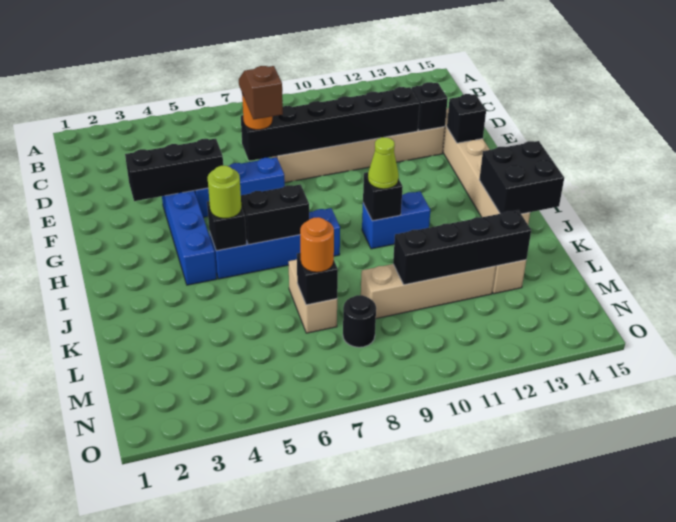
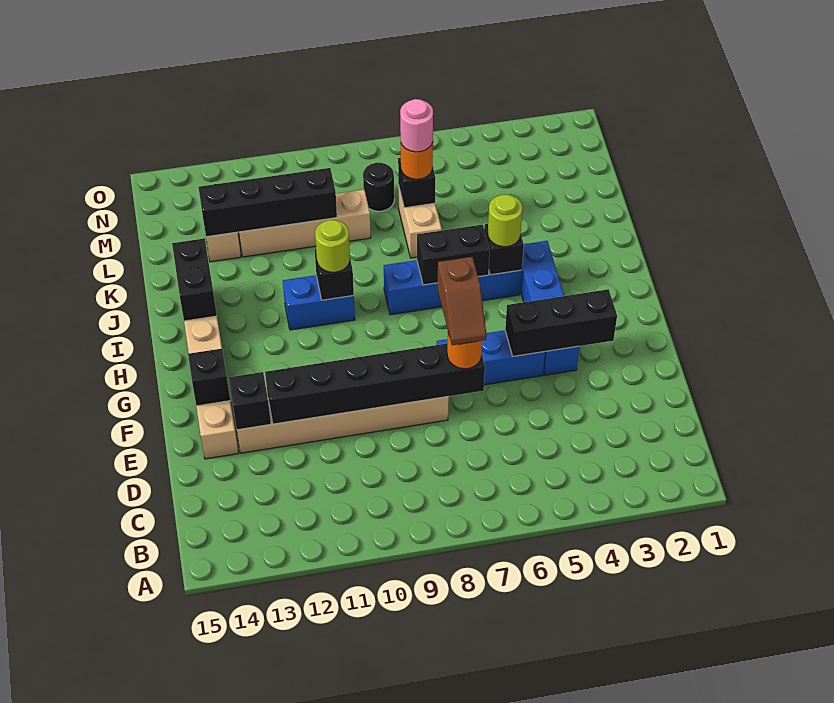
lime cone I10 level 3 -> lime round brick I10 level 3
black brick I14:J15 level 2 -> black brick I14:J14 level 2
none -> pink round brick L7 level 4

